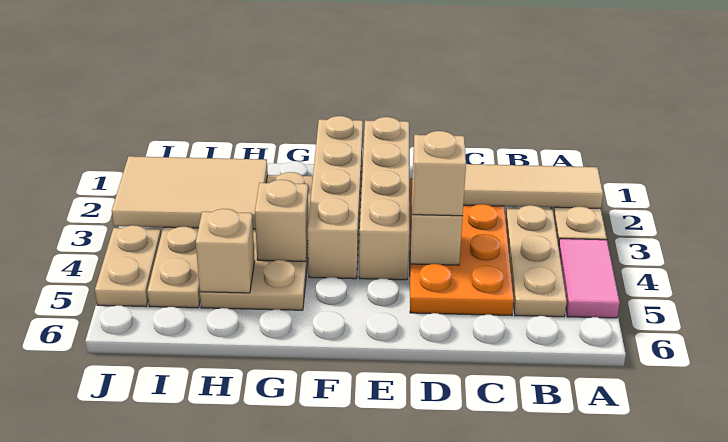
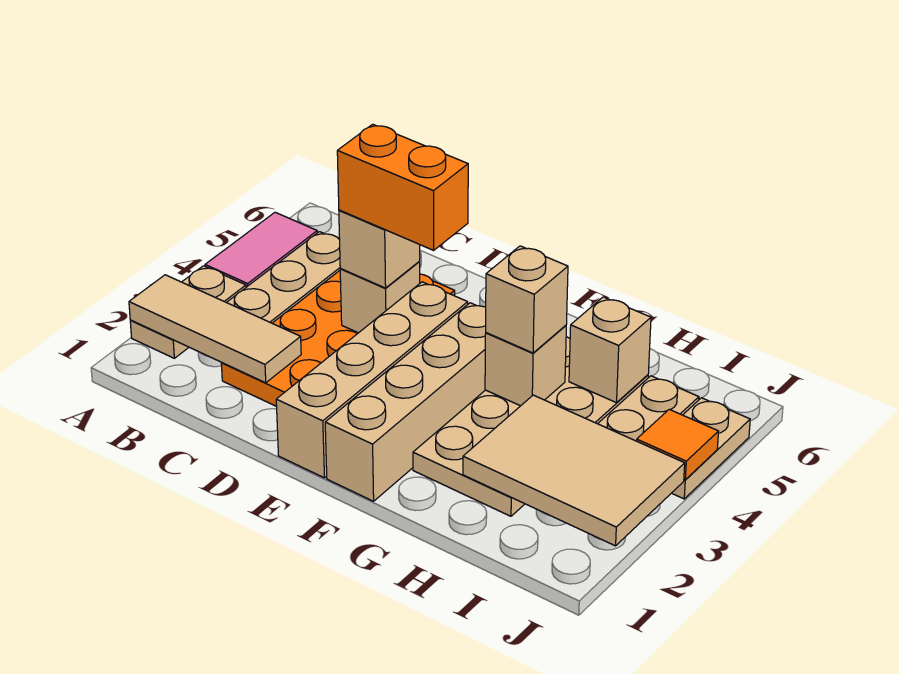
none -> orange brick D4:E4 level 4
none -> tan brick G4 level 3
none -> orange tile J4 level 2

